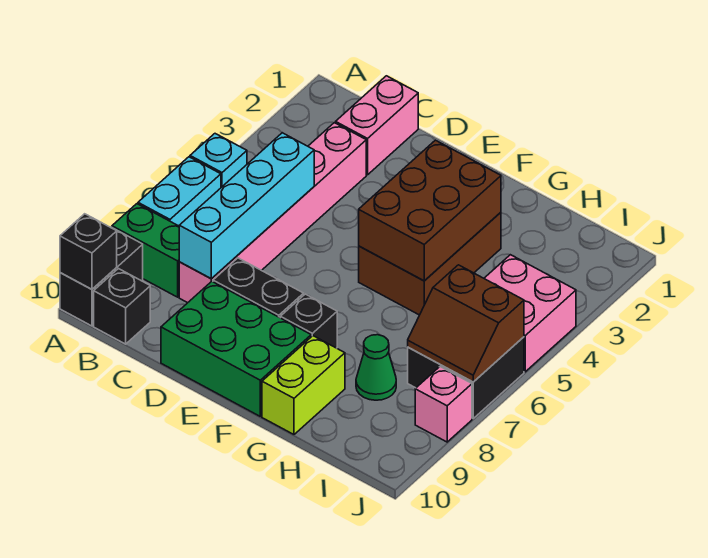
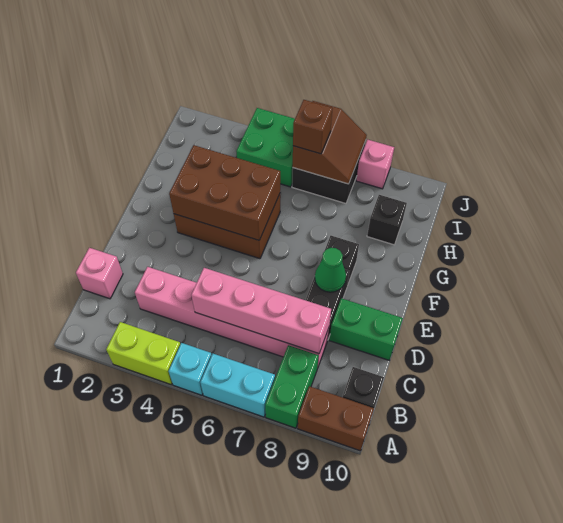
black brick A9:A10 level 1 -> brown brick A9:A10 level 1
black brick A10 level 2 -> black brick H9 level 1
pink brick C1:C2 level 1 -> pink brick C1 level 1
cyan brick C5:C8 level 2 -> pink brick C5:C8 level 2
green brick D9:F10 level 1 -> green brick D9:D10 level 1
lime brick G9:G10 level 1 -> lime brick A3:A4 level 1
green cone H8 level 1 -> green cone E8 level 2
pink brick I4:J5 level 1 -> green brick I4:J5 level 1
none -> brown brick I6 level 3

